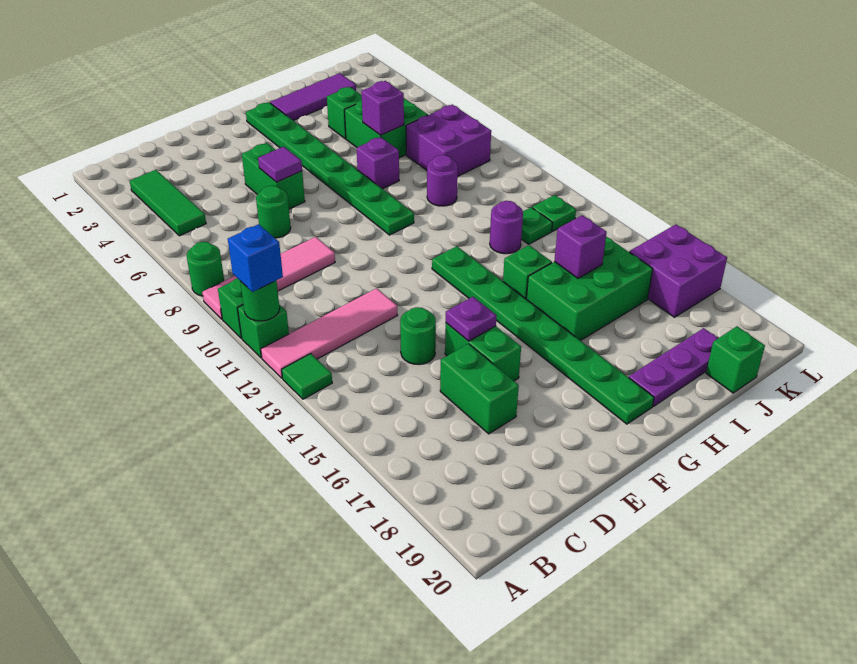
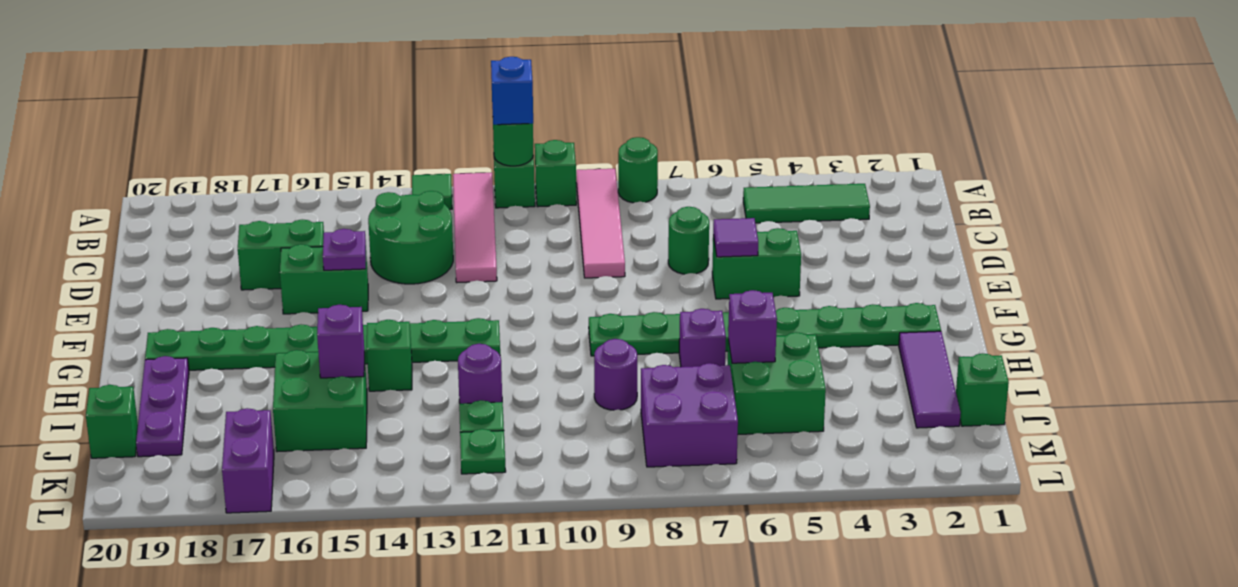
green round brick D14 level 1 -> green round brick C13:D14 level 1
green brick H15:J16 level 1 -> green brick I15:J16 level 1
green brick I4 level 1 -> green brick J1 level 1
purple brick K16:L17 level 1 -> purple brick K17:L17 level 1

